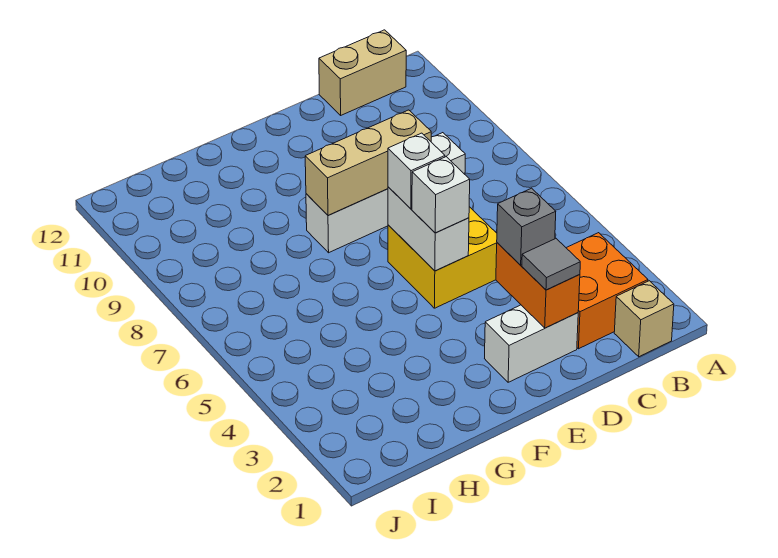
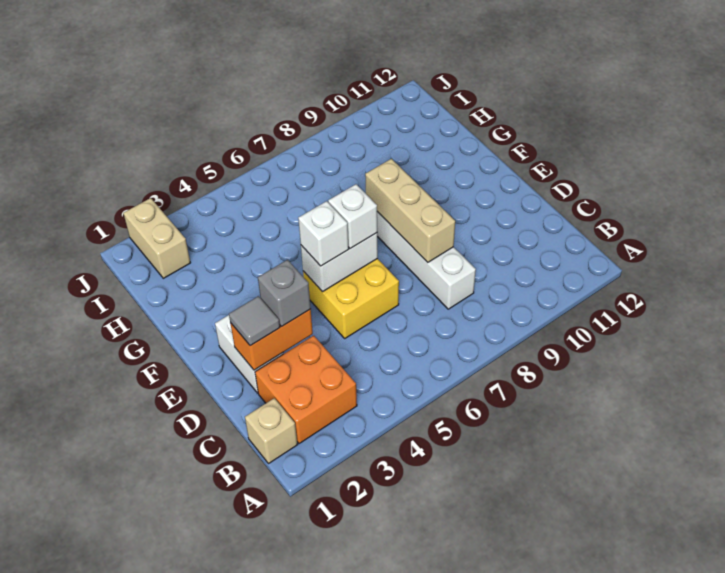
tan brick B12:C12 level 1 -> tan brick I2:J2 level 1

